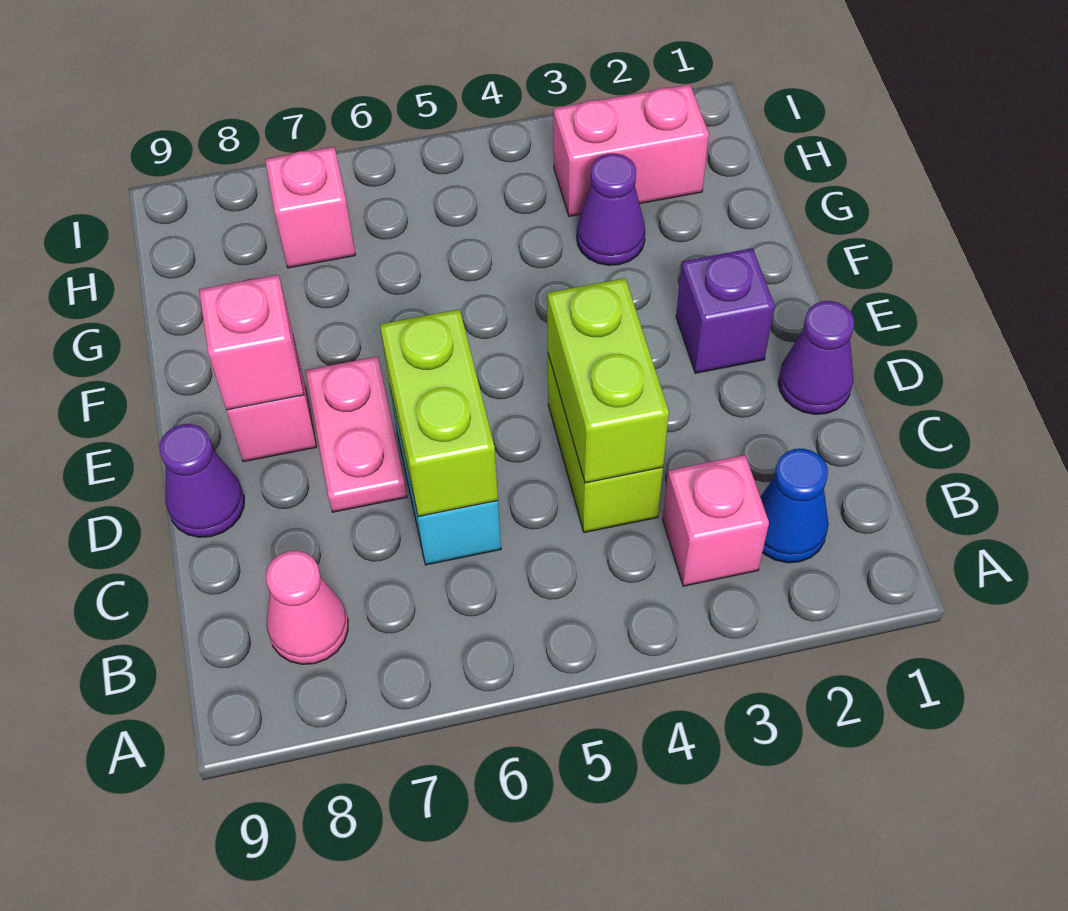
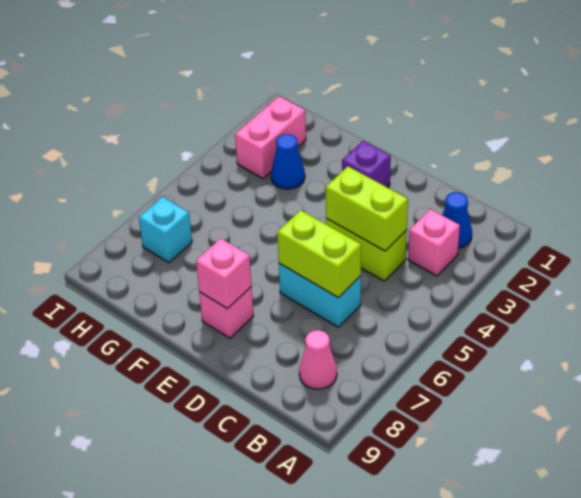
purple cone D1 level 1 -> none
pink plate D7:E7 level 1 -> none
purple cone D9 level 1 -> none
purple cone G3 level 1 -> blue cone G3 level 1
pink brick H7 level 1 -> cyan brick H7 level 1

